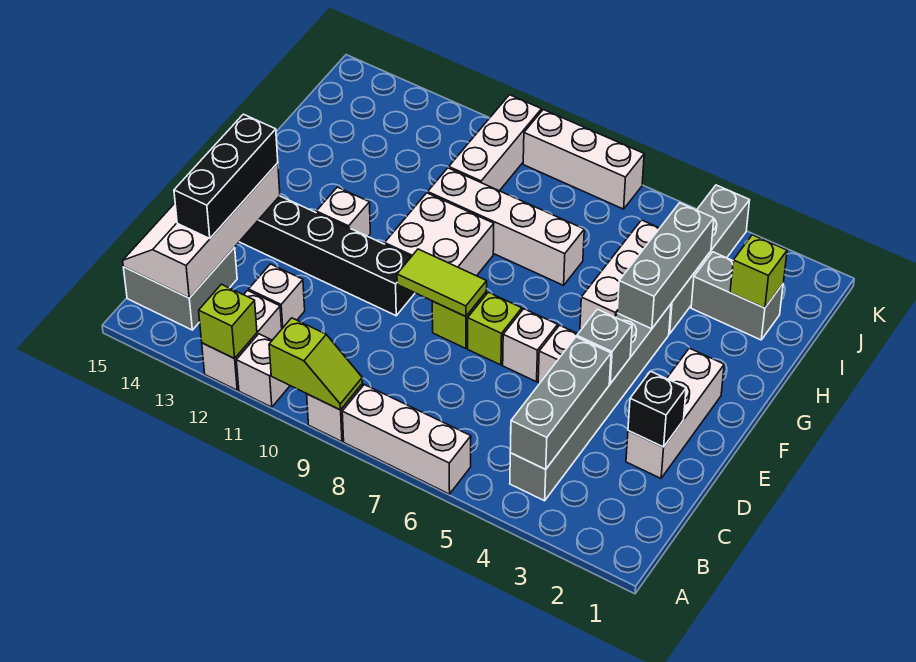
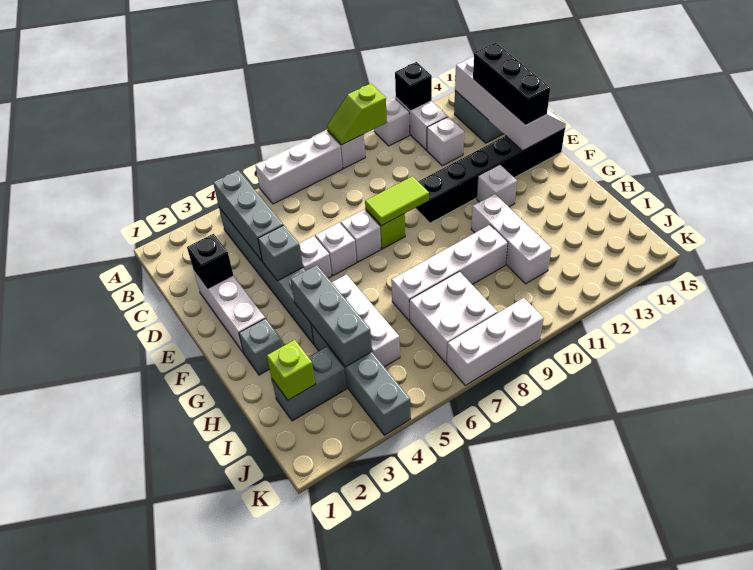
lime brick A12 level 2 -> black brick A12 level 2
lime brick E7 level 1 -> white brick E7 level 1
white brick F9:G10 level 1 -> white brick I7:J8 level 1
none -> grey brick G2 level 1
white brick I10:K10 level 1 -> white brick G11:I11 level 1

